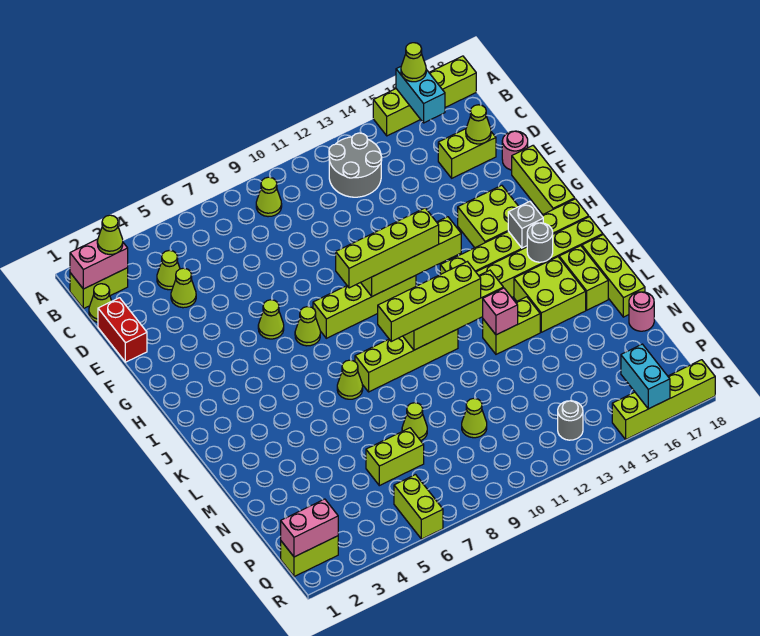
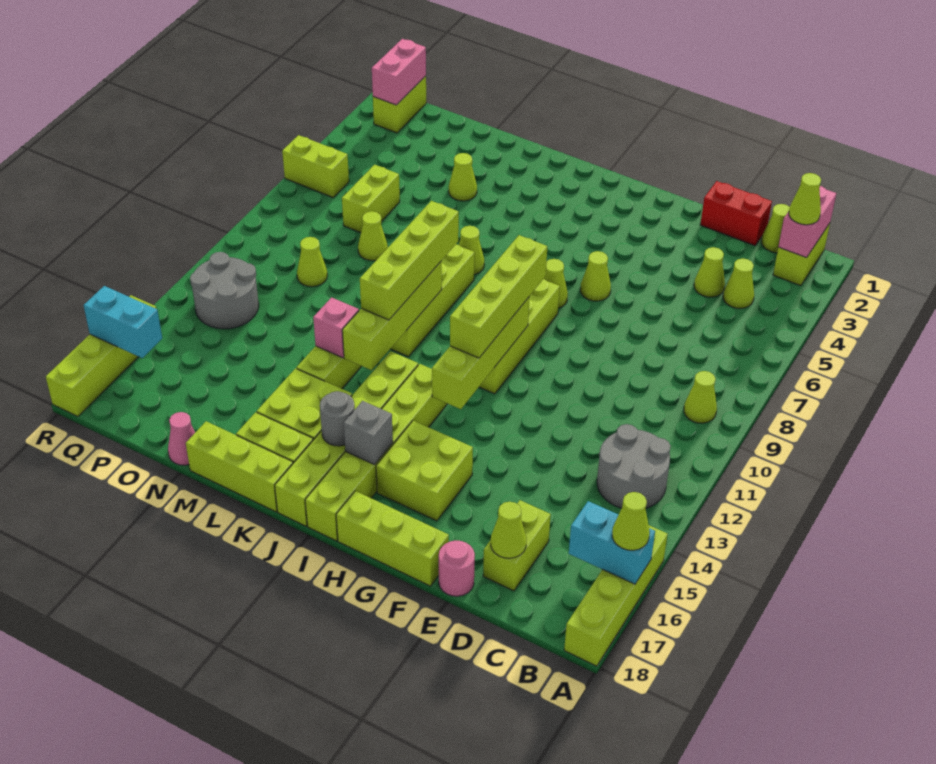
none -> lime cone M4 level 1
pink round brick N18 level 1 -> pink cone N18 level 1
grey round brick Q13 level 1 -> grey round brick P12:Q13 level 1

